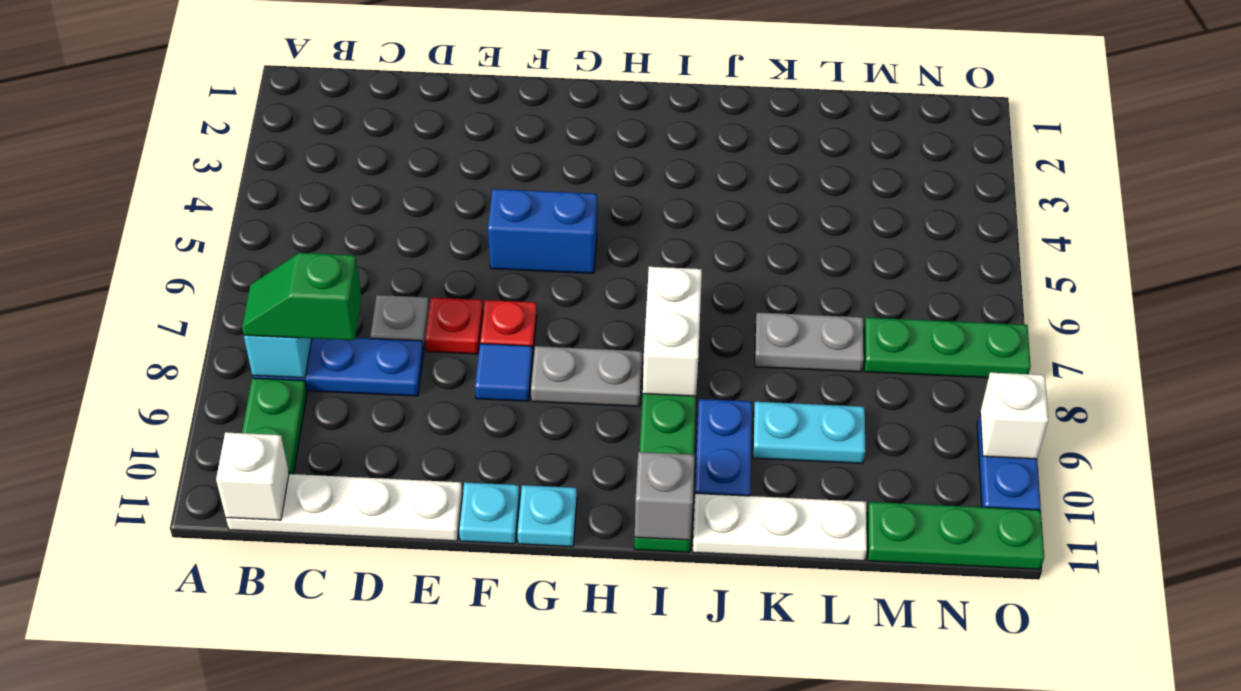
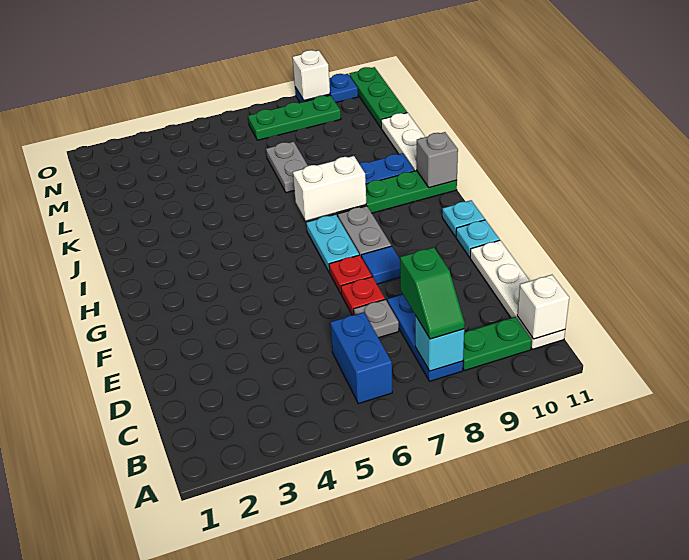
blue brick F5:G5 level 1 -> blue brick B6:C6 level 1
cyan plate K9:L9 level 1 -> cyan plate G7:H7 level 1
green plate M7:O7 level 1 -> green plate N7:N9 level 1

